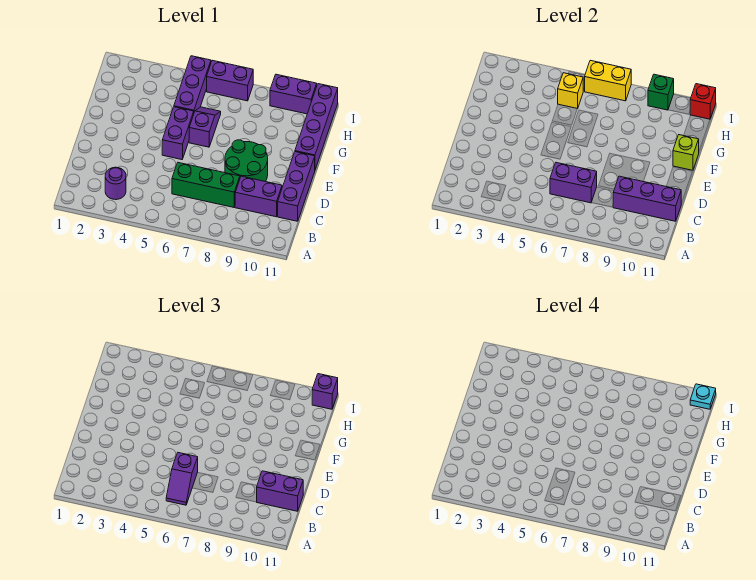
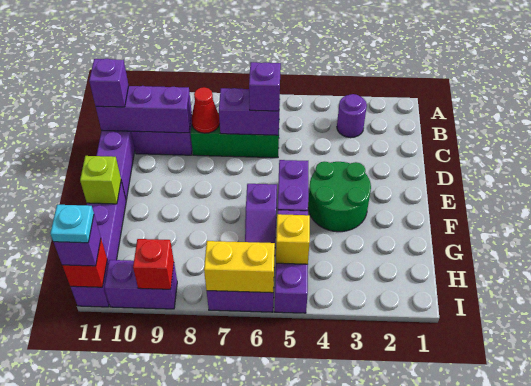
none -> red cone C8 level 2
purple brick C10:C11 level 3 -> purple brick C11 level 3
green round brick D8:E9 level 1 -> green round brick E3:F4 level 1
green brick I9 level 2 -> red brick I9 level 2

